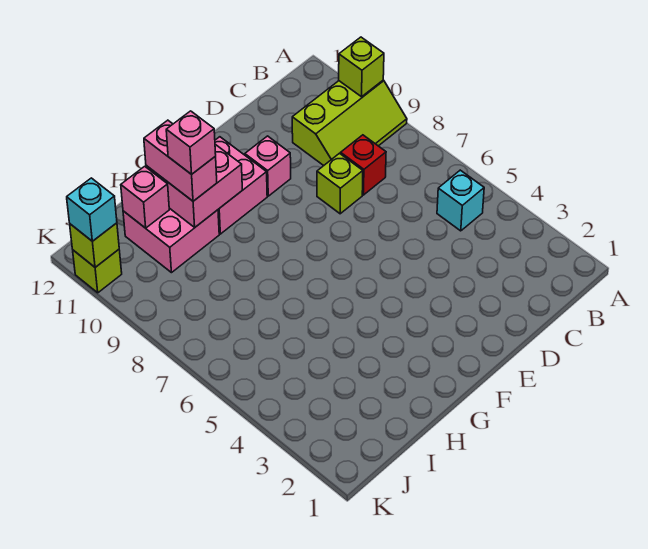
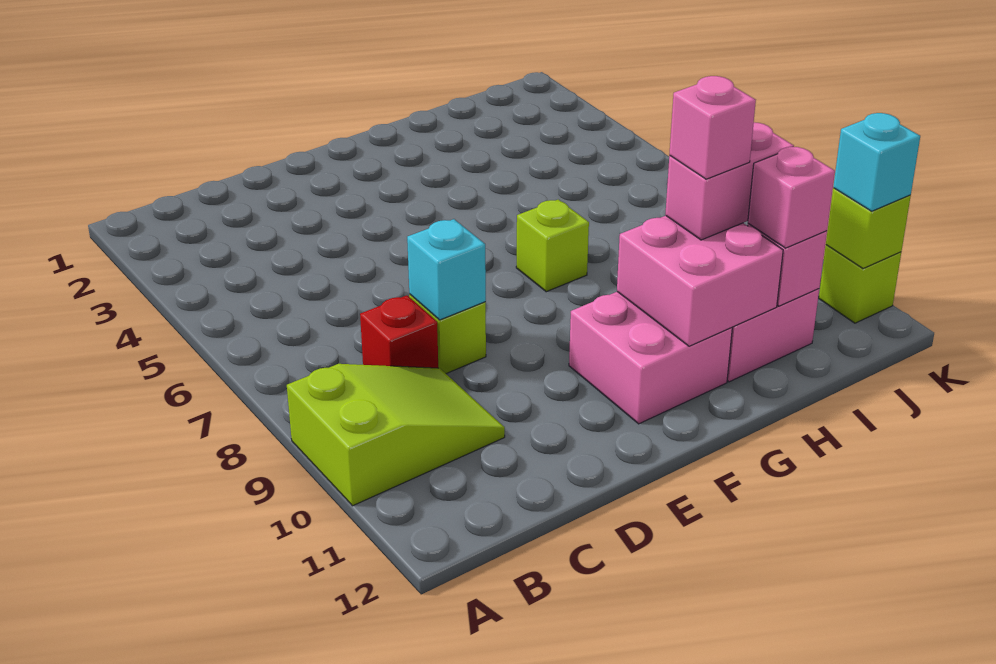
lime slope A9:C10 level 1 top 10 -> lime slope A9:C10 level 1 top A
lime brick A10 level 2 -> lime brick G7 level 1
cyan brick B5 level 1 -> cyan brick D8 level 2
pink brick E10 level 1 -> pink brick I11 level 3
pink brick H10:H11 level 3 -> pink brick H10:I10 level 3

